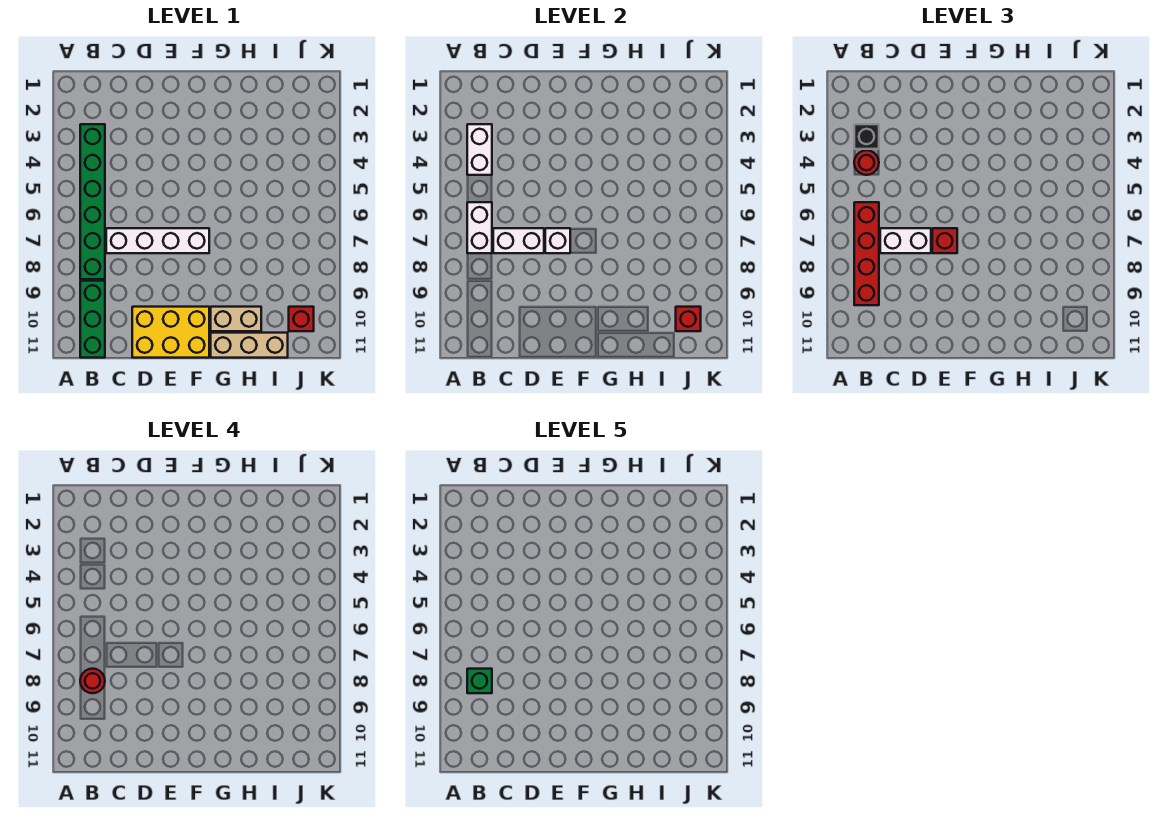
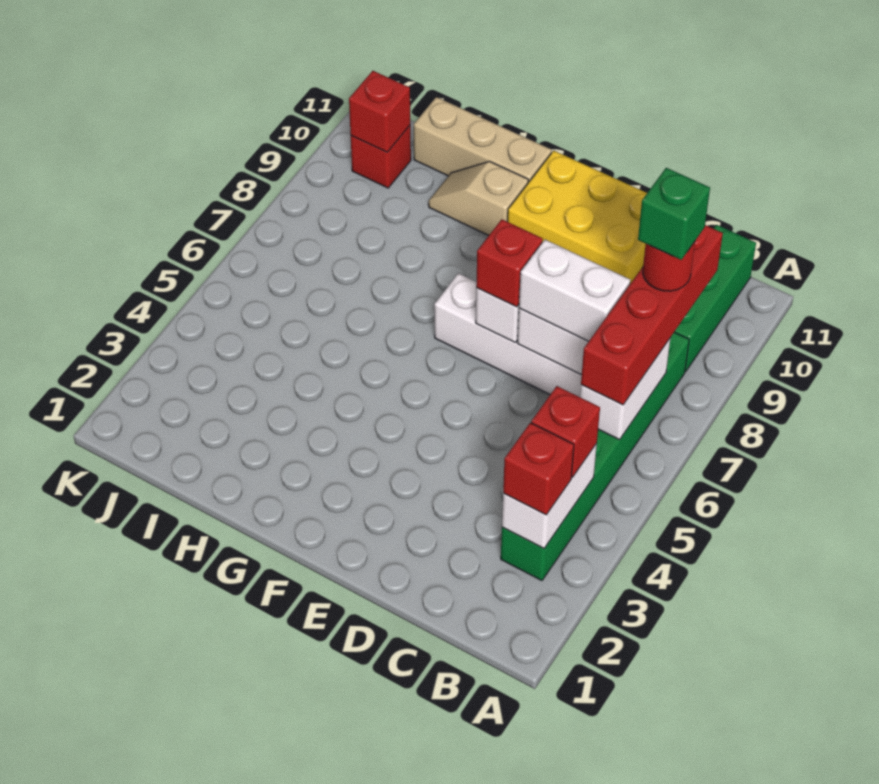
black brick B3 level 3 -> red brick B3 level 3
red round brick B4 level 3 -> red brick B4 level 3
tan brick G10:H10 level 1 -> tan slope G10:H10 level 1 top G

